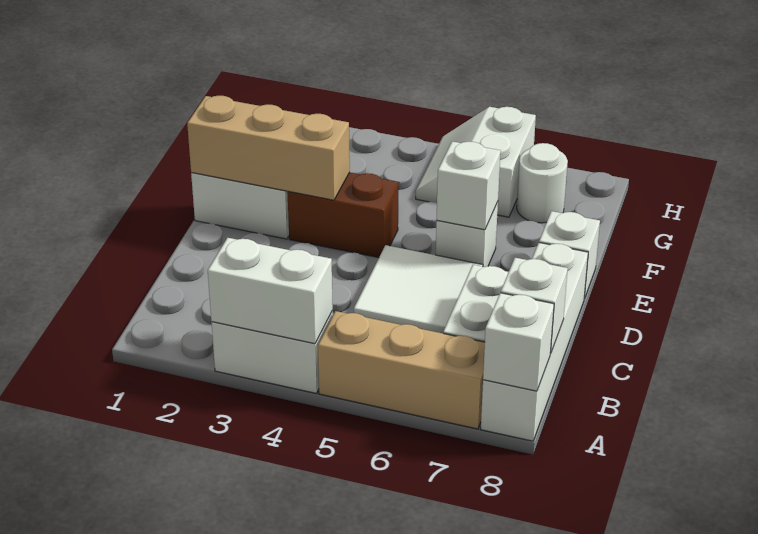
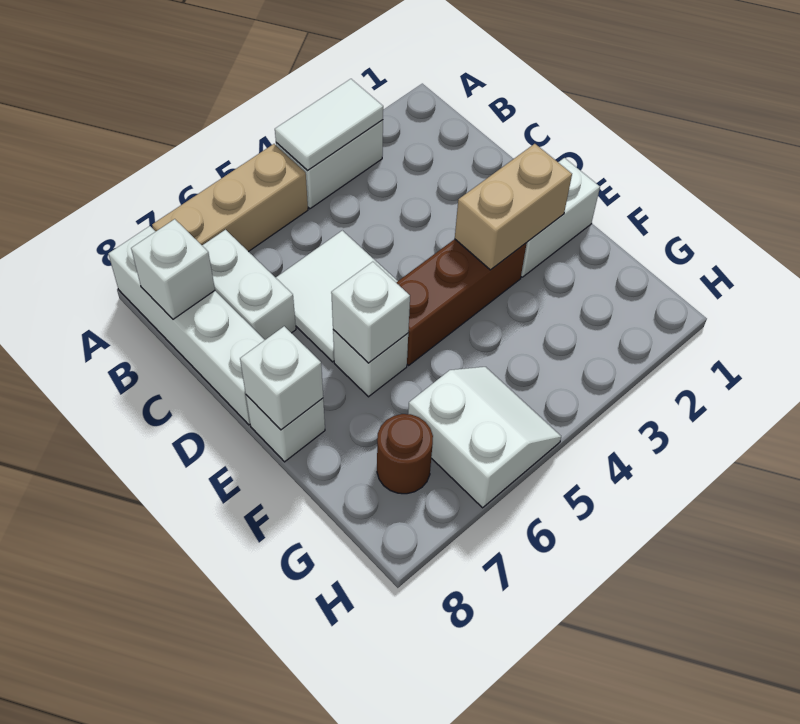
white brick A3:A4 level 2 -> white tile A3:A4 level 2
white brick A8 level 2 -> white brick E8 level 2
tan brick E1:E3 level 2 -> tan brick E2:E3 level 2
brown brick E3:E4 level 1 -> brown brick E3:E5 level 1
white round brick G7 level 1 -> brown round brick G7 level 1

